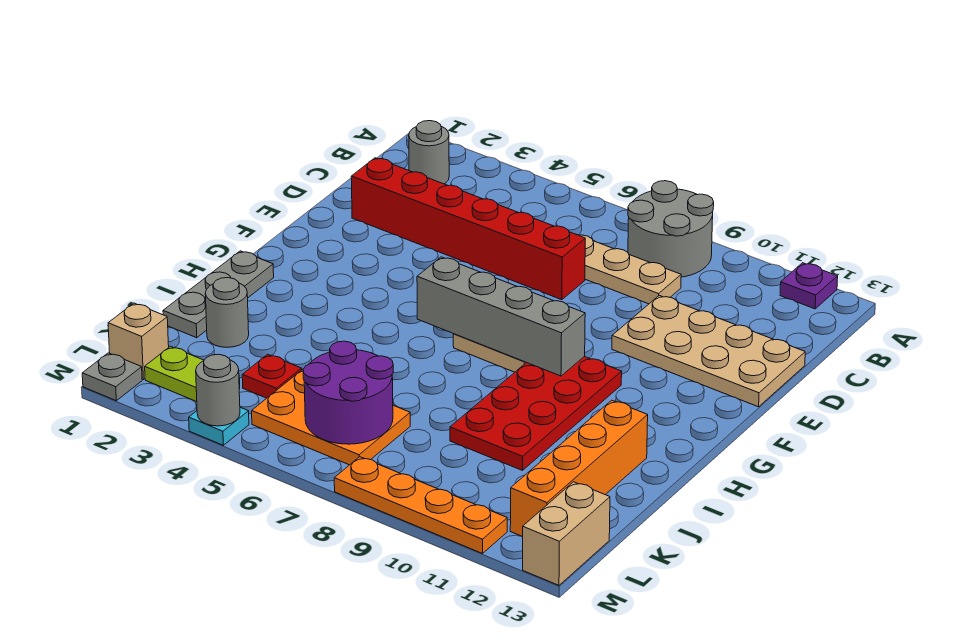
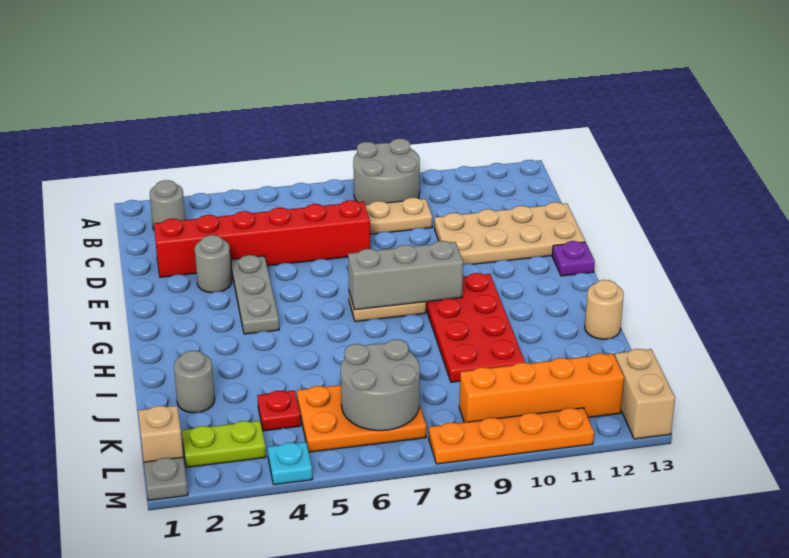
purple plate A12 level 1 -> purple plate F13 level 1
grey brick G6:G9 level 2 -> grey brick G7:G9 level 2
grey plate H1:J1 level 1 -> grey plate E4:G4 level 1
orange brick I12:L12 level 1 -> orange brick L9:L12 level 1
none -> tan round brick I13 level 1
purple round brick K6:L7 level 2 -> grey round brick K6:L7 level 2
grey round brick M4 level 2 -> grey round brick E3 level 1

